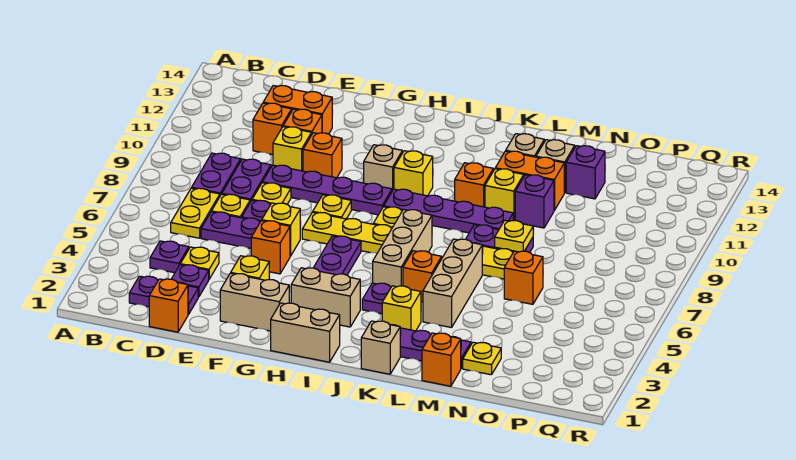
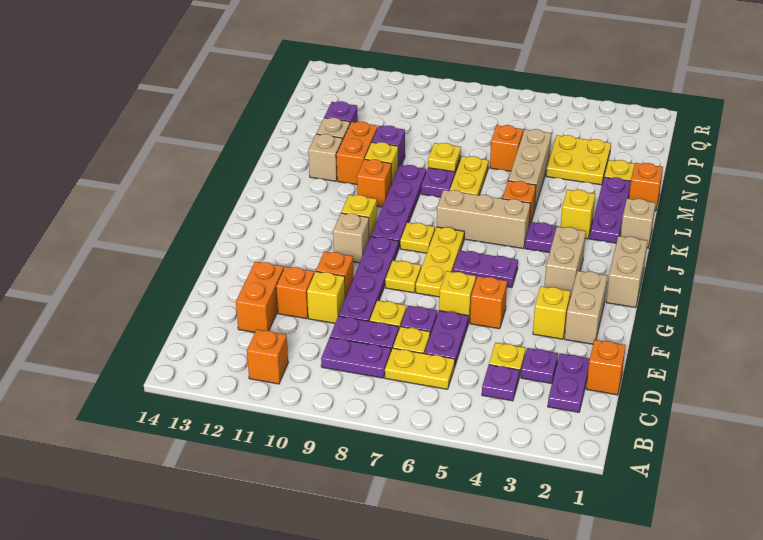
orange brick D11 level 1 -> orange brick B11 level 1
tan brick L4:L6 level 1 -> tan brick L5:N5 level 1
none -> yellow plate N3:O4 level 1

